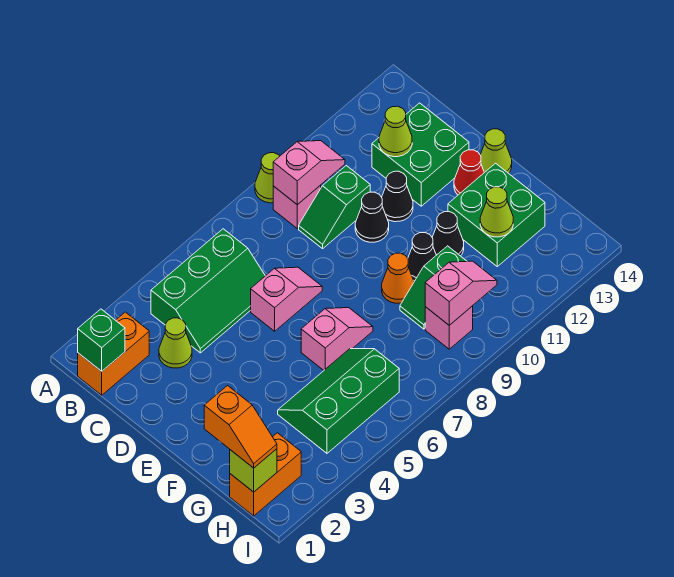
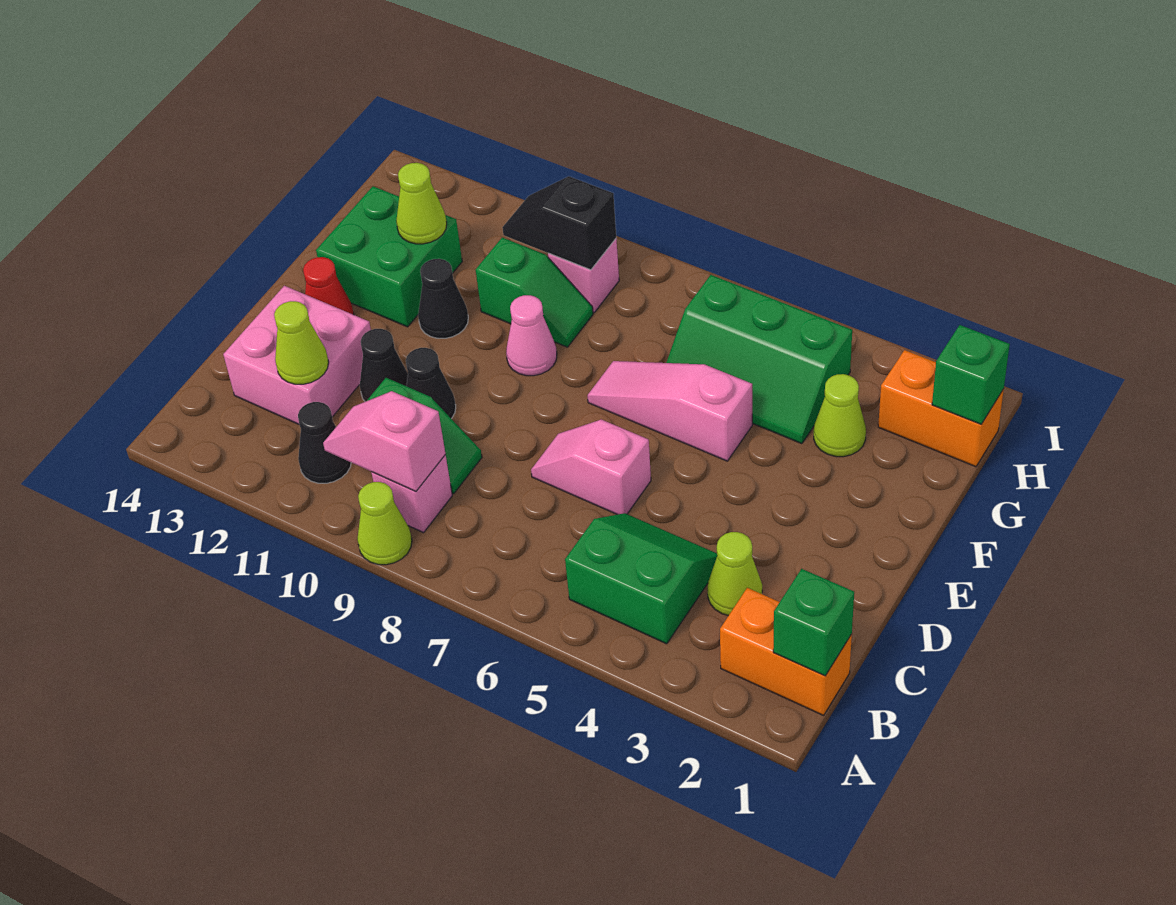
green slope B4:C6 level 1 top B -> green slope B4:C5 level 1 top B
green brick C12:D13 level 1 -> pink brick C12:D13 level 1
lime cone E14 level 1 -> lime cone G3 level 1
pink slope F6:F7 level 1 top 6 -> pink slope F5:F7 level 1 top 5
orange cone F9 level 1 -> pink cone F9 level 1
black cone F10 level 1 -> black cone B11 level 1
orange slope G1:H1 level 3 top G -> none
lime brick H1 level 2 -> green brick H1 level 2
pink slope H9:H10 level 2 top 9 -> black slope H9:H10 level 2 top 9

